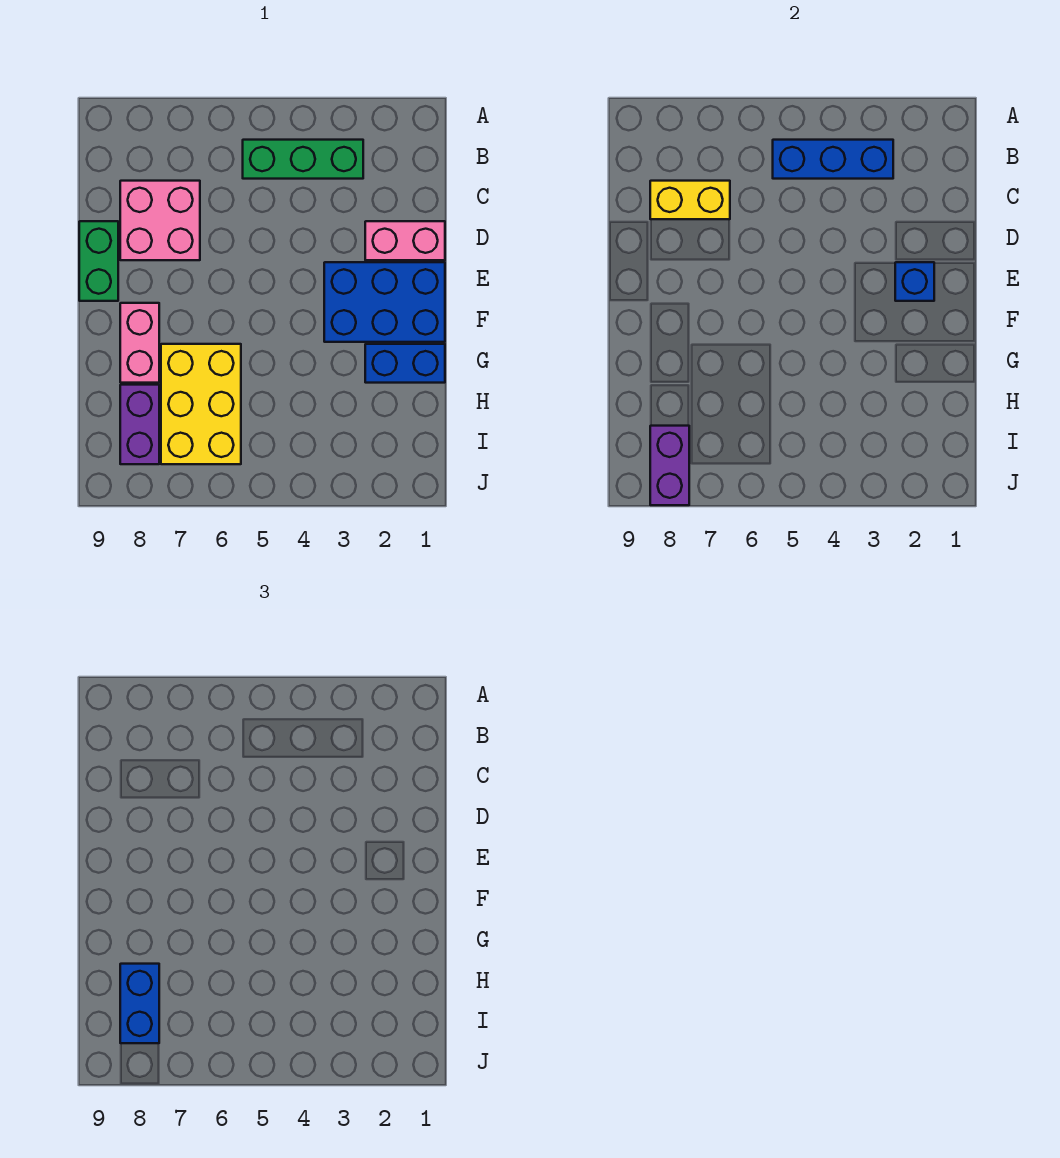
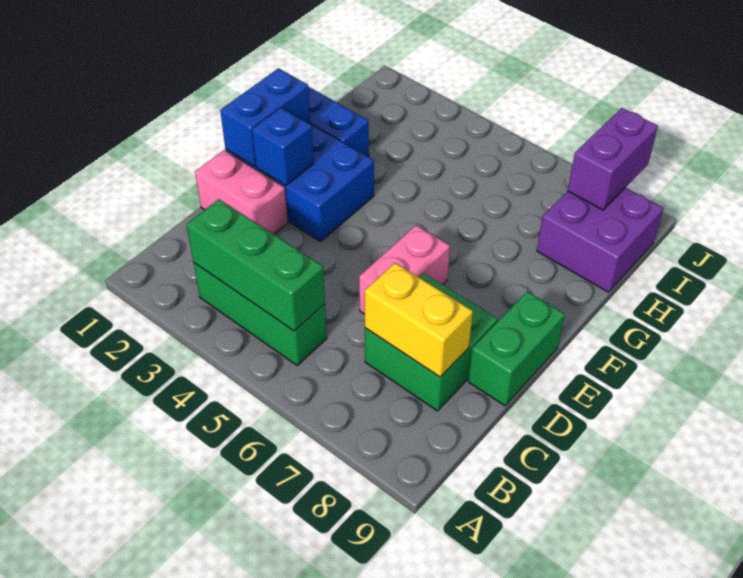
blue brick B3:B5 level 2 -> green brick B3:B5 level 2
pink brick C7:D8 level 1 -> green brick C7:D8 level 1
pink brick F8:G8 level 1 -> pink brick D6:E6 level 1
yellow brick G6:I7 level 1 -> none
purple brick H8:I8 level 1 -> purple brick H8:I9 level 1
blue brick H8:I8 level 3 -> blue brick E1:F1 level 2

